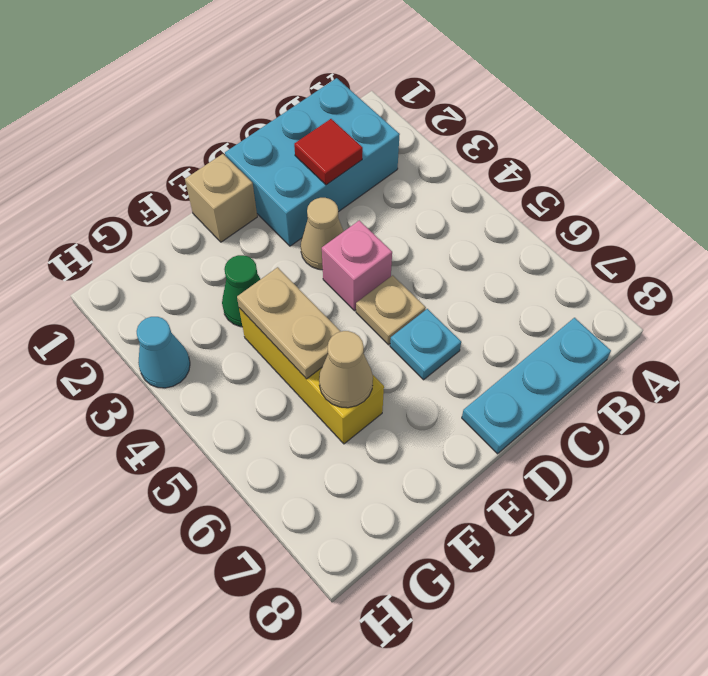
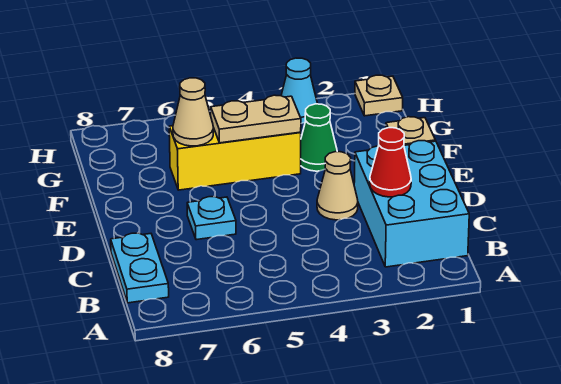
cyan plate B8:D8 level 1 -> cyan plate B8:C8 level 1
red tile C2 level 2 -> red cone C2 level 2
pink brick D4 level 1 -> none
tan plate D5 level 1 -> tan plate H1 level 1

